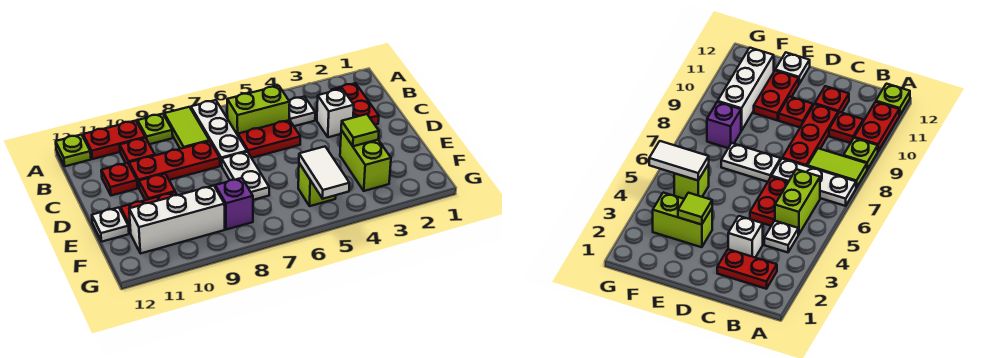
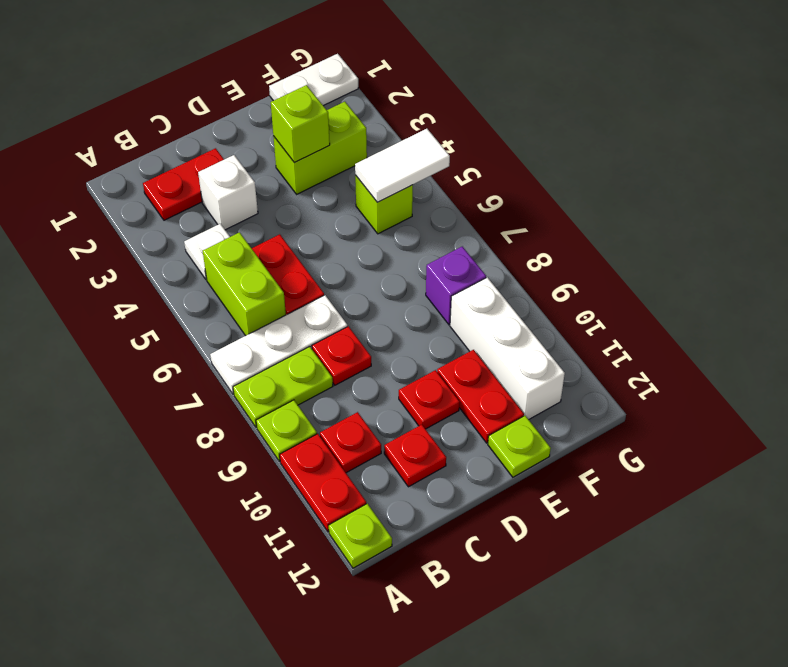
lime tile A8:B8 level 1 -> lime plate A8:B8 level 1
red plate C8:C10 level 1 -> red plate C8 level 1
white plate D7:E7 level 1 -> white plate F1:G1 level 1
lime tile E3 level 2 -> lime brick E3 level 2
white plate E12 level 1 -> lime plate E12 level 1

